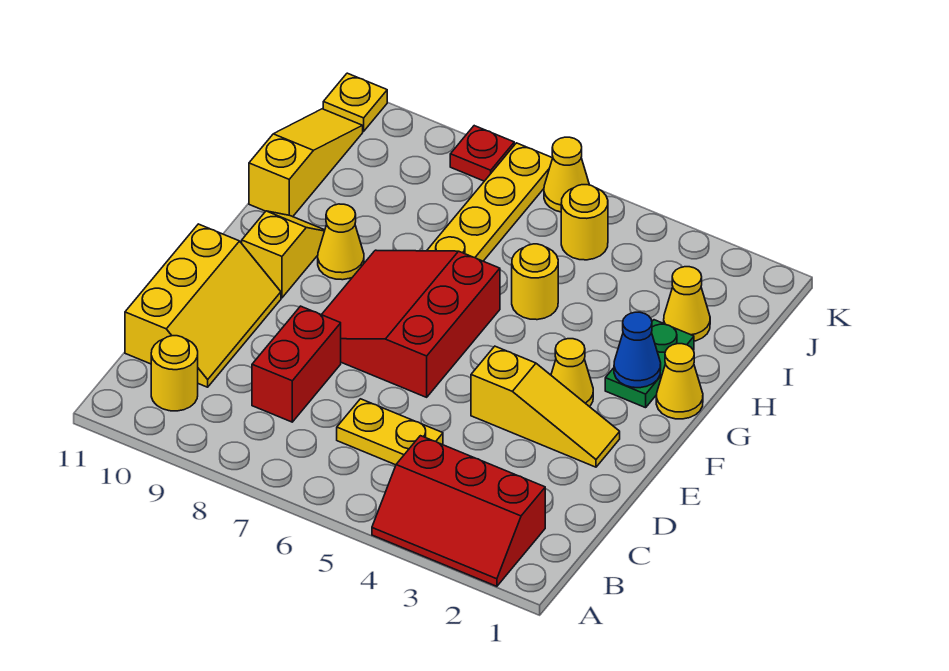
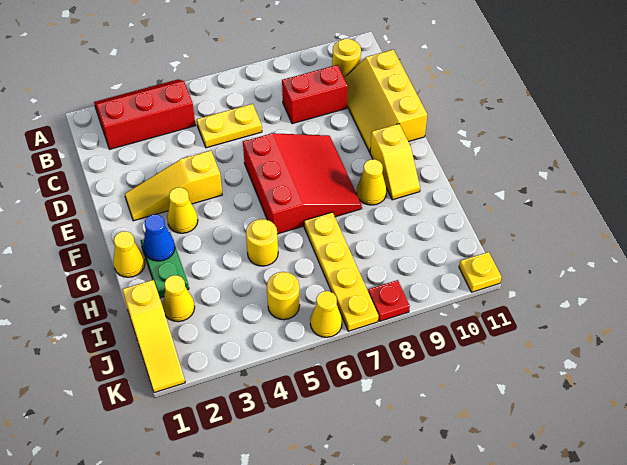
red brick C8:D8 level 1 -> red brick C8:C9 level 1
yellow slope H11:J11 level 1 top H -> yellow slope I1:K1 level 1 top I

